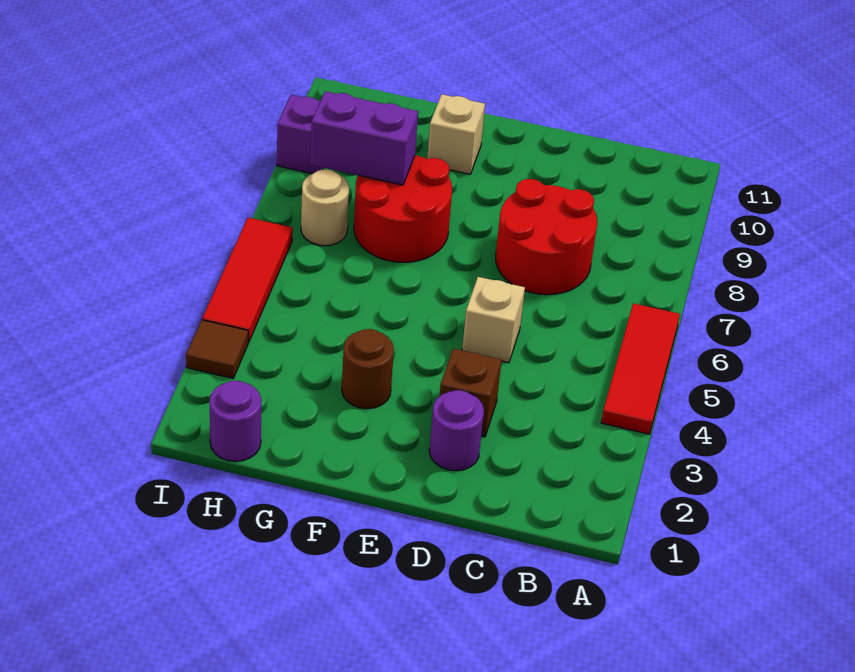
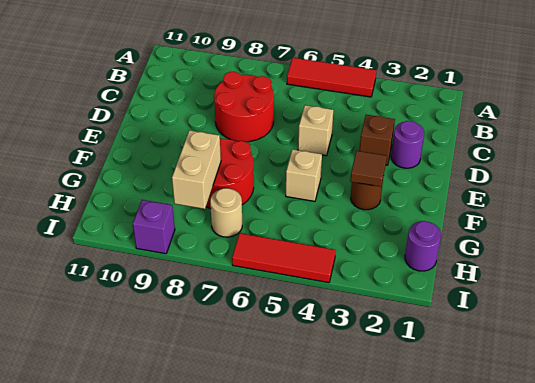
tan brick F10 level 1 -> tan brick F5 level 1
purple brick G8:H8 level 2 -> tan brick G8:H8 level 2
brown tile I3 level 1 -> brown tile F3 level 2

